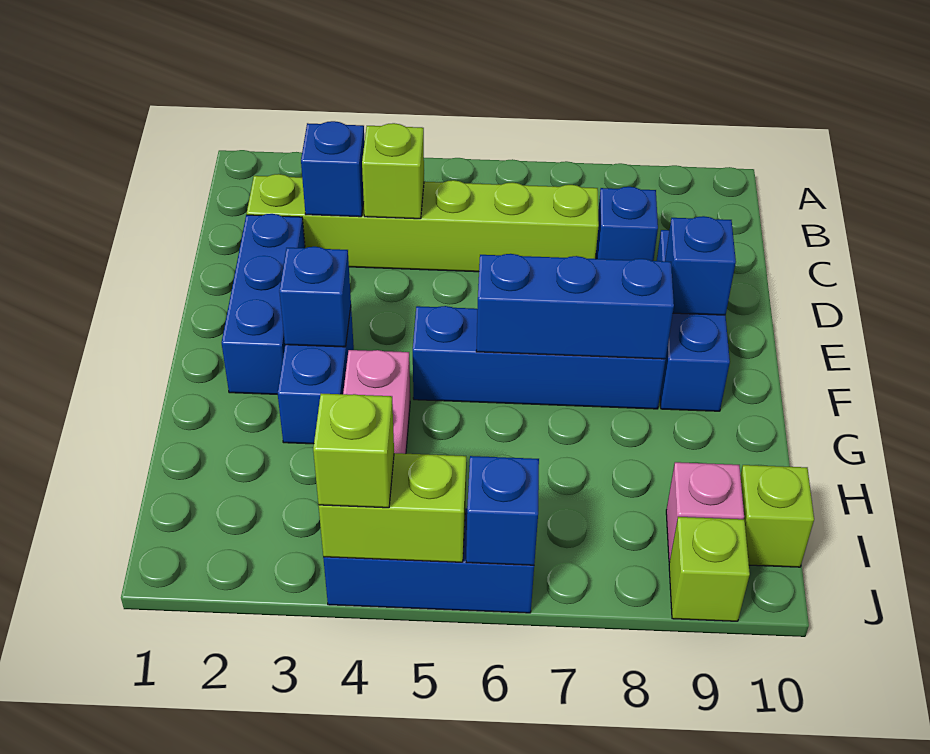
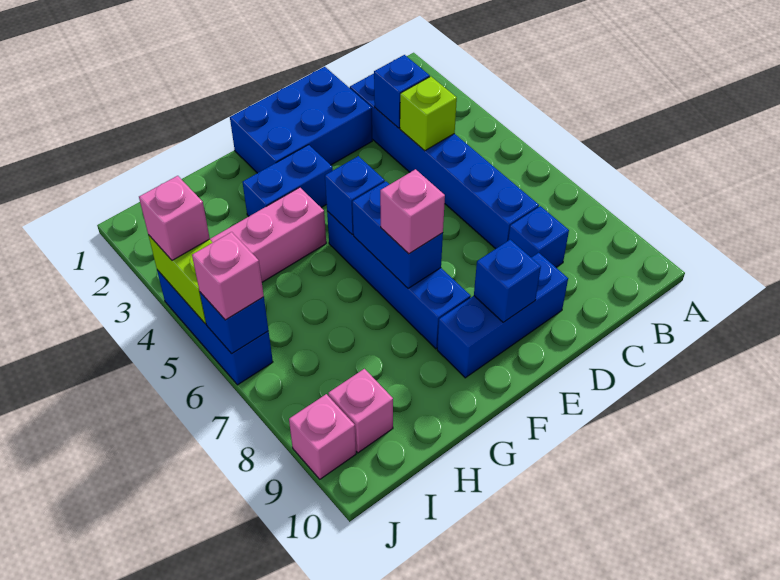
lime brick C2:C7 level 1 -> blue brick C2:C7 level 1
blue brick D2:F2 level 1 -> blue brick D1:F2 level 1
blue brick F3 level 2 -> blue brick F5 level 2
blue brick F6:F8 level 2 -> blue brick F6:F7 level 2
none -> pink brick F7 level 3
lime brick I10 level 1 -> none
lime brick J4 level 3 -> pink brick J4 level 3
none -> pink brick J6 level 3
lime brick J9 level 1 -> pink brick J9 level 1

